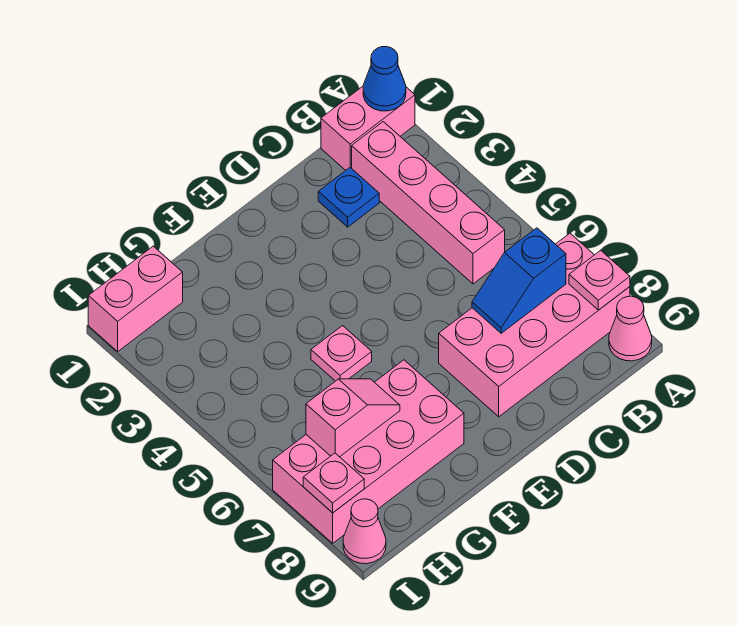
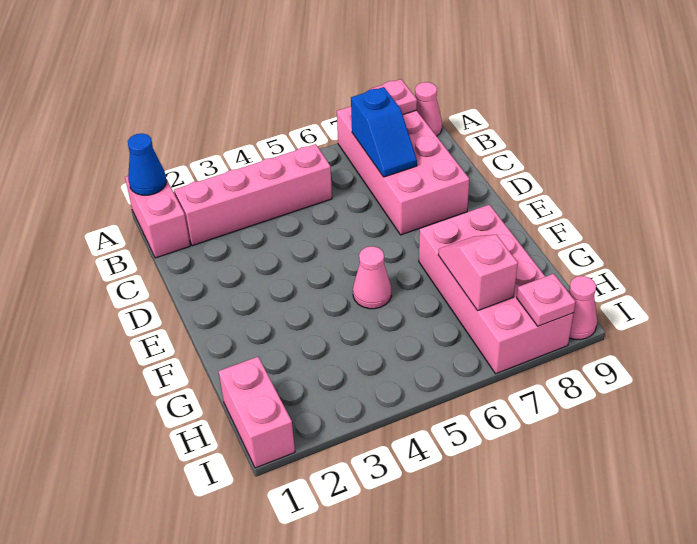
blue plate C2 level 1 -> none
pink plate F5 level 1 -> pink cone F5 level 1

